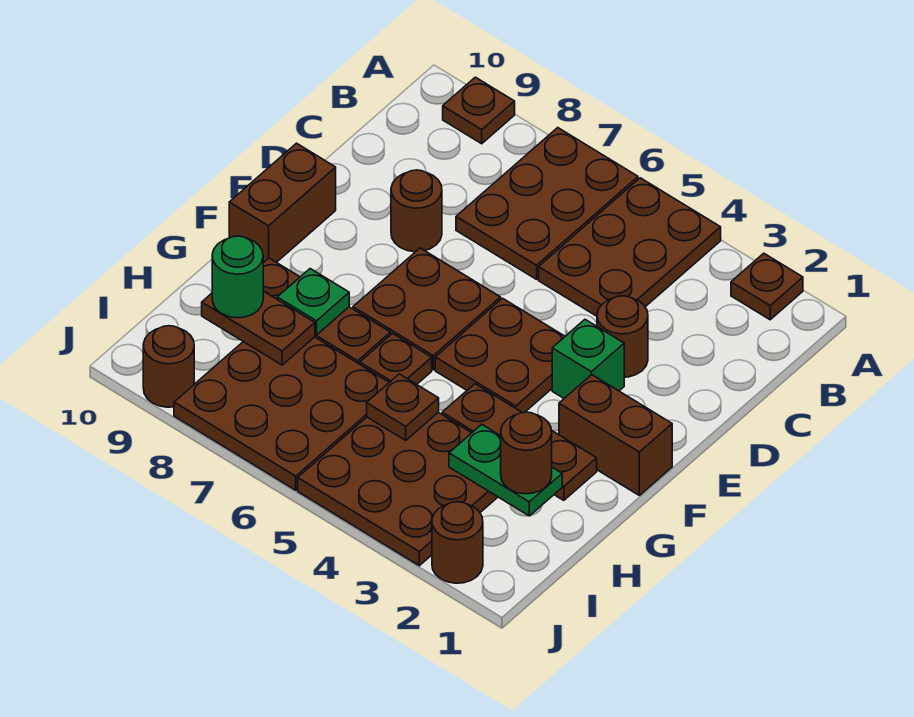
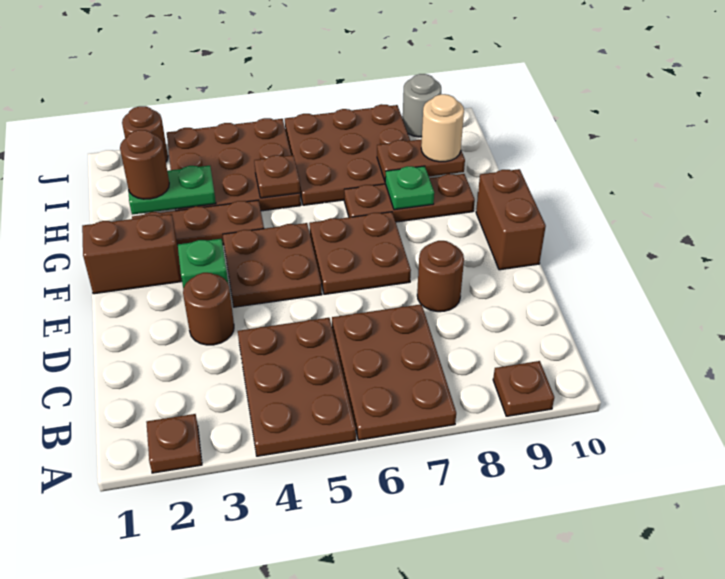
brown plate G6 level 1 -> none
green round brick H9 level 3 -> tan round brick H9 level 3
brown round brick J9 level 1 -> grey round brick J9 level 1

